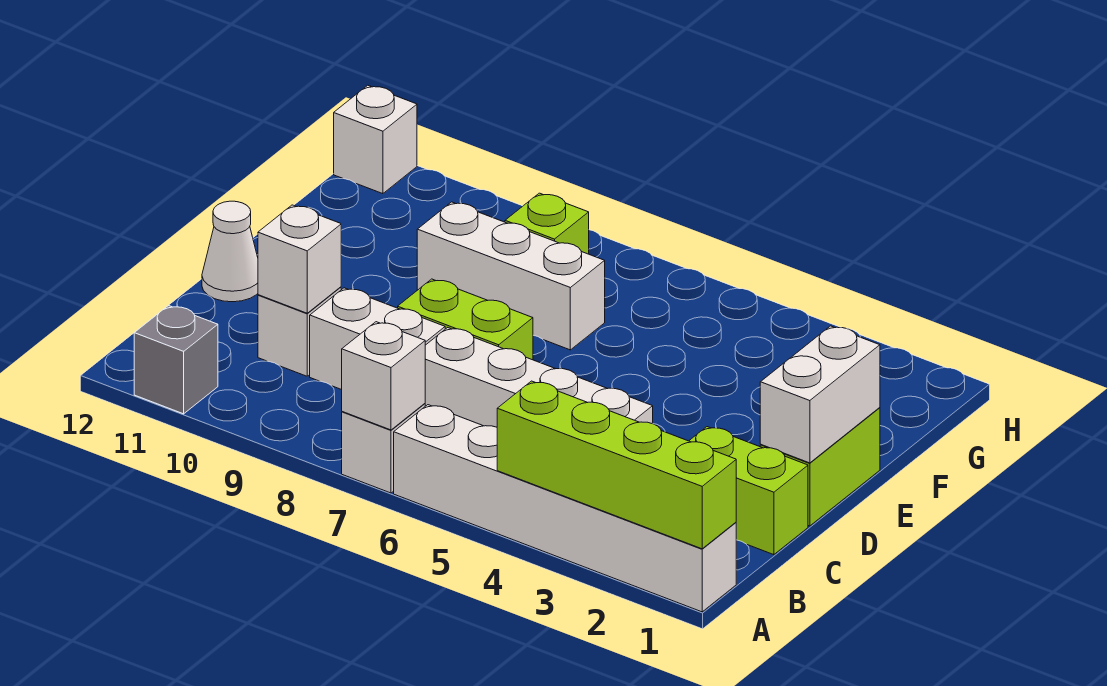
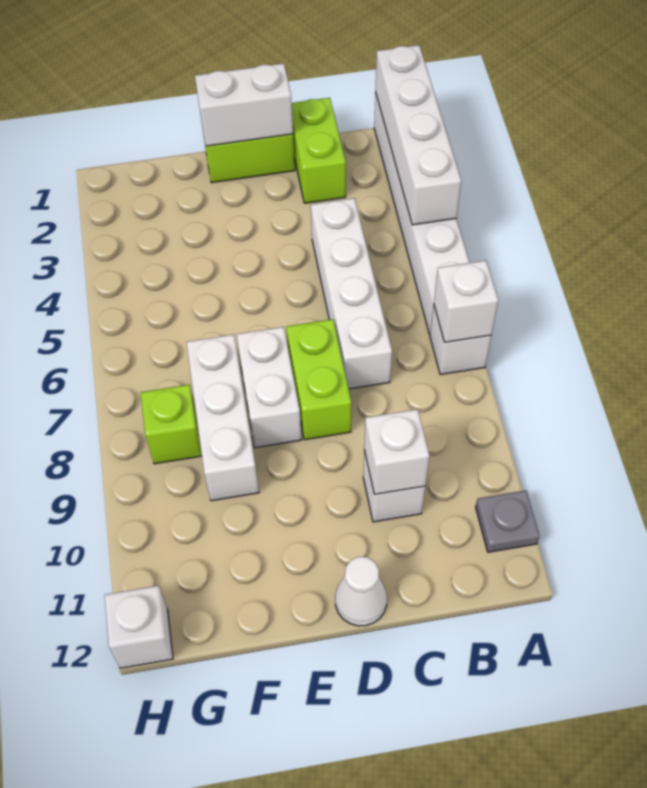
lime brick A1:A4 level 2 -> white brick A1:A4 level 2
grey brick A11 level 1 -> grey plate A11 level 1
white brick C8:C9 level 1 -> white brick E7:E8 level 1

